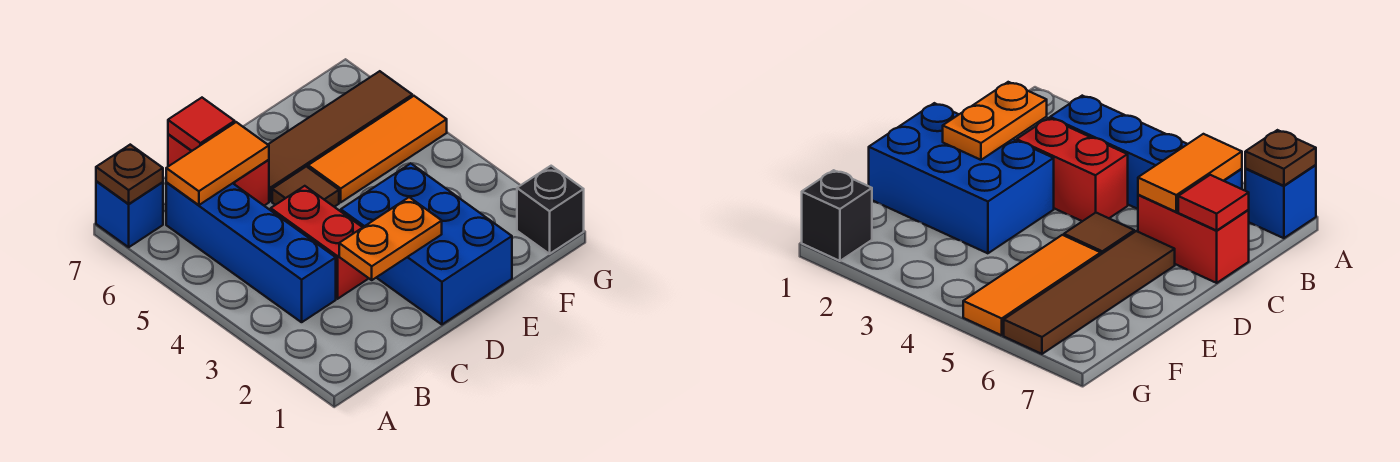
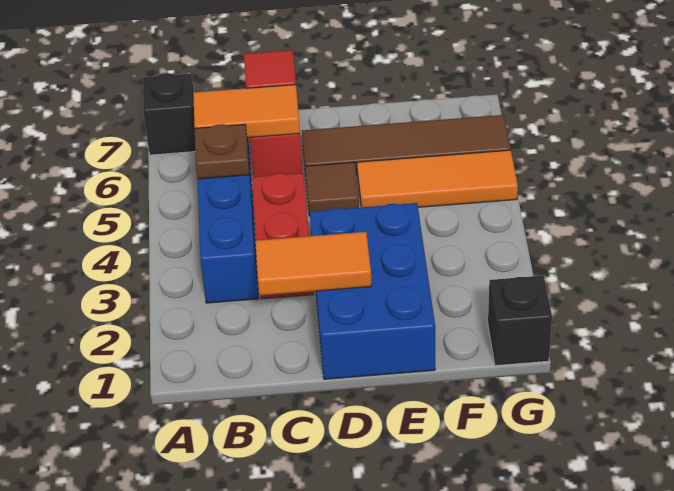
blue brick A7 level 1 -> black brick A7 level 1
brown plate A7 level 2 -> brown plate B5 level 2
orange plate C2:D2 level 2 -> orange tile C2:D2 level 2

